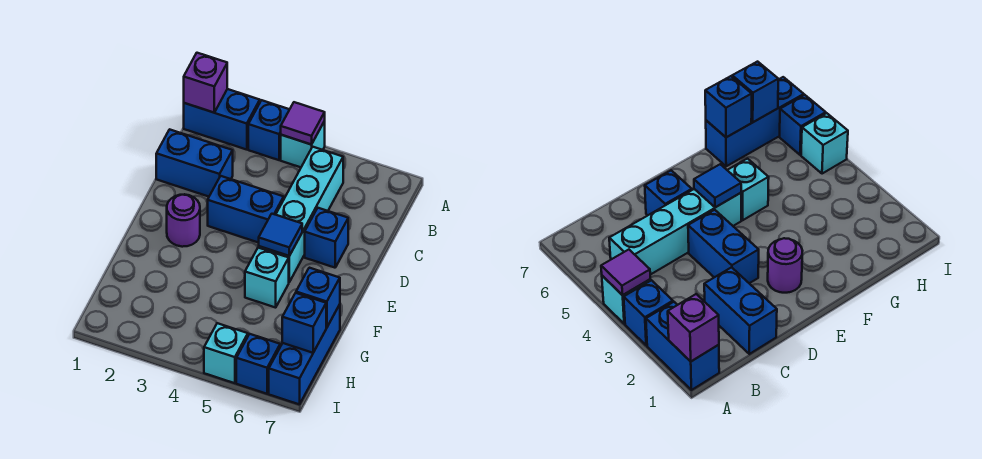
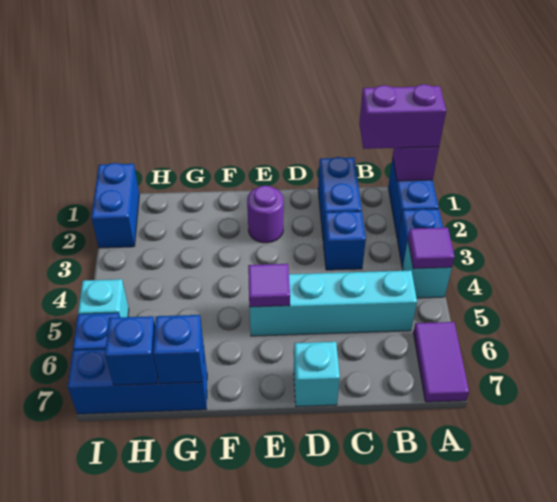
none -> purple brick A1:B1 level 3
none -> purple tile A6:A7 level 1
blue brick D3:D4 level 1 -> blue brick I1:I2 level 1
blue brick D6 level 1 -> blue brick C3 level 1
blue tile E5 level 2 -> purple tile E5 level 2
cyan brick F5 level 1 -> cyan brick D7 level 1

